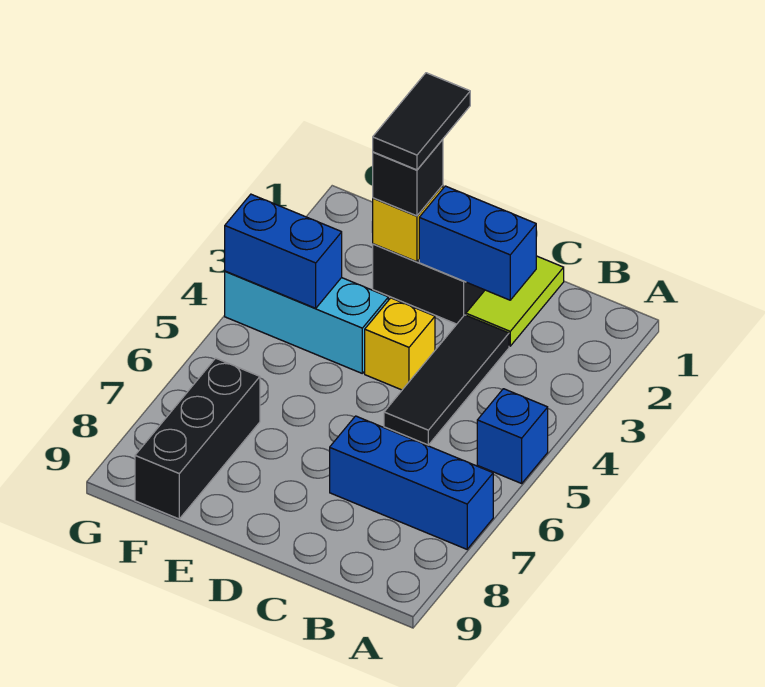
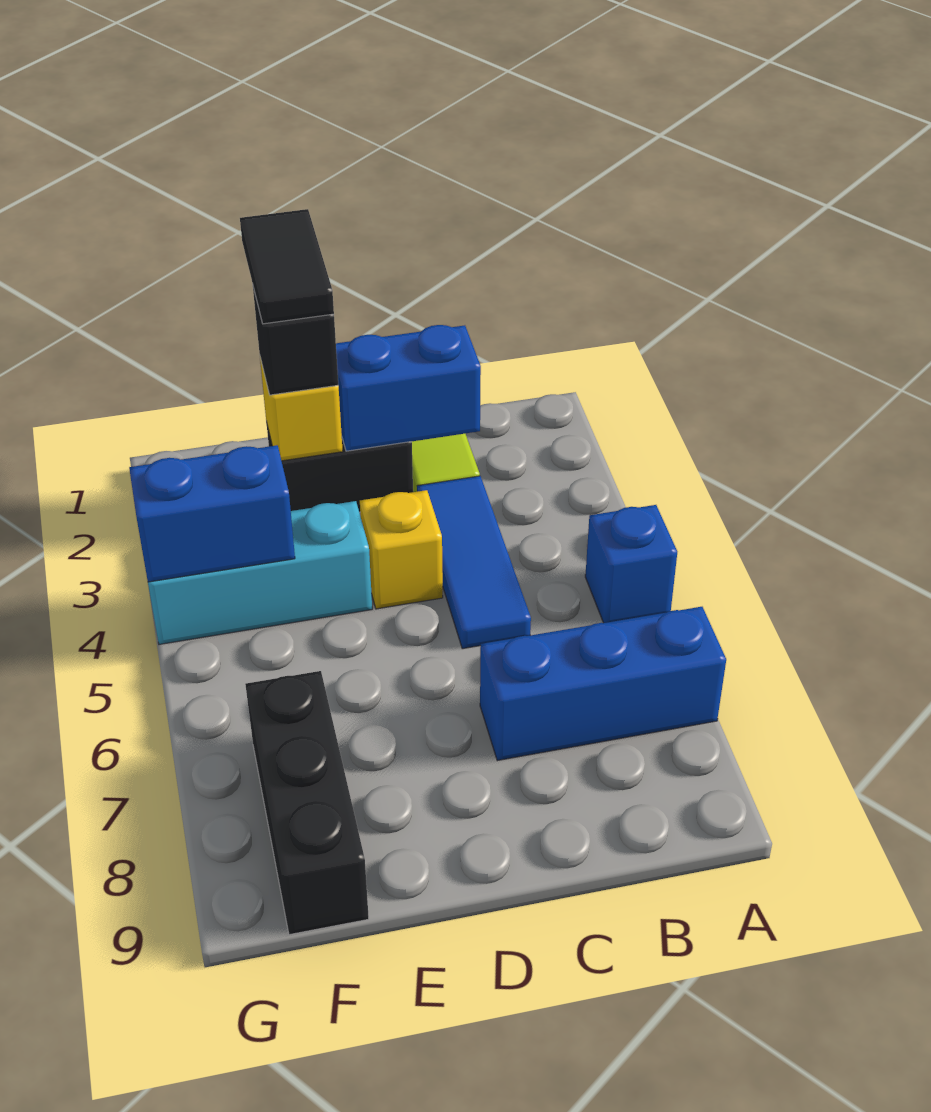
black tile C3:C5 level 1 -> blue tile C3:C5 level 1

